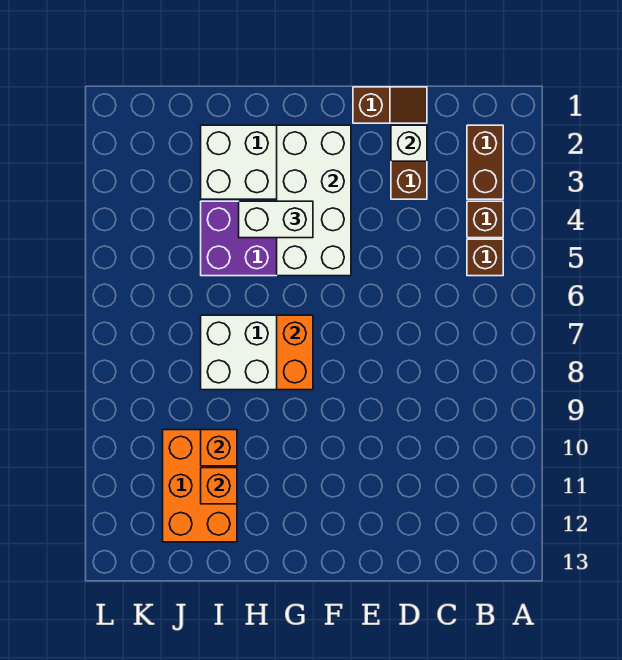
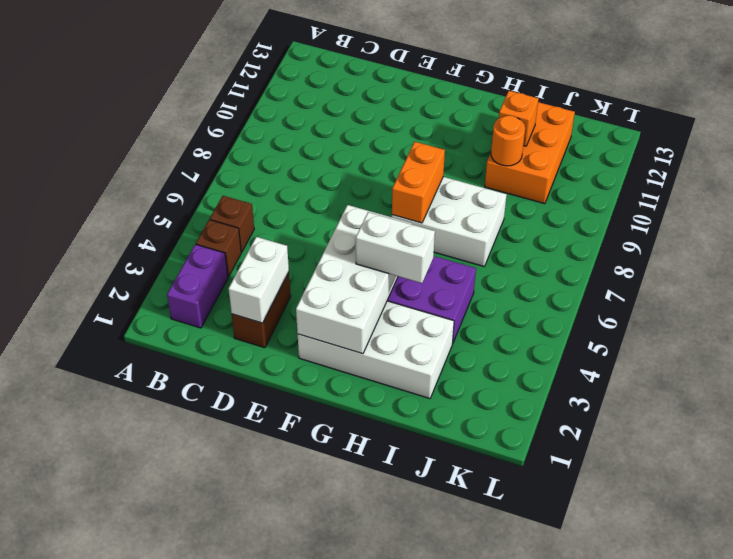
brown brick B2:B3 level 1 -> purple brick B2:B3 level 1
brown slope D1:E1 level 1 top E -> none
white brick D2 level 2 -> white brick D2:D3 level 2
orange brick I10 level 2 -> orange round brick I10 level 2

